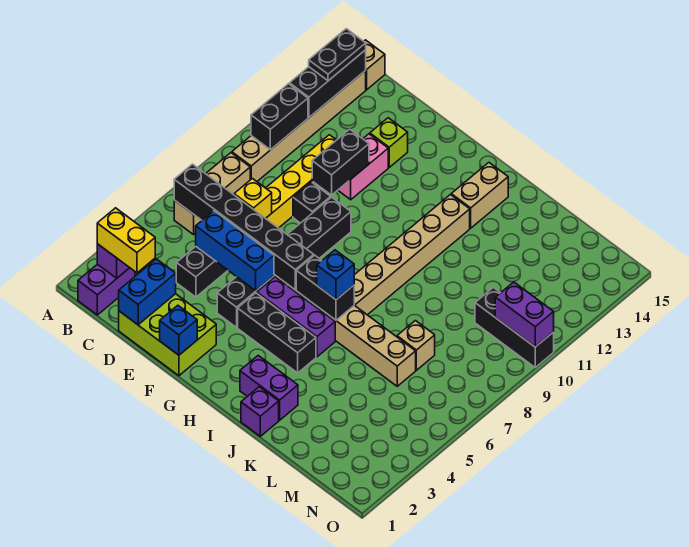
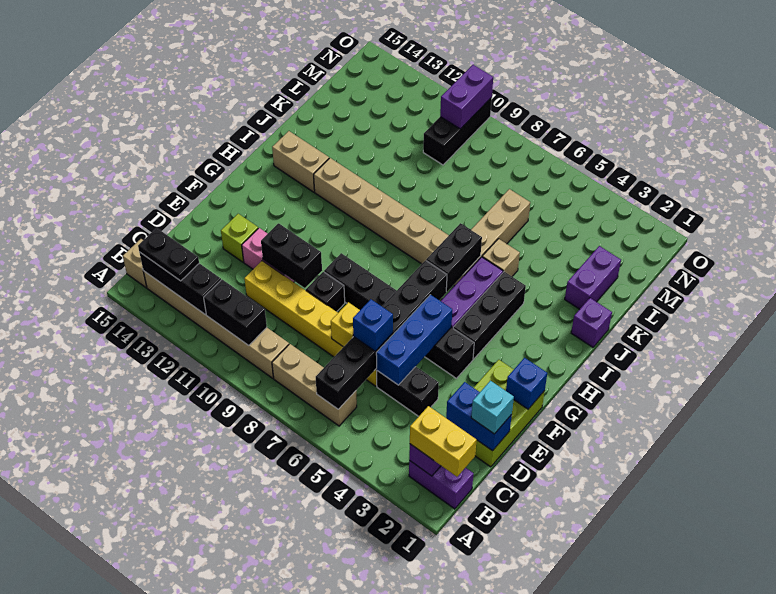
yellow brick B2:C2 level 3 -> yellow brick B1:B2 level 3
none -> cyan brick D1 level 3
purple brick I2:J2 level 1 -> purple brick K2:L2 level 1
blue brick I6 level 3 -> blue brick D6 level 3
tan brick L7 level 1 -> tan brick J5 level 1

